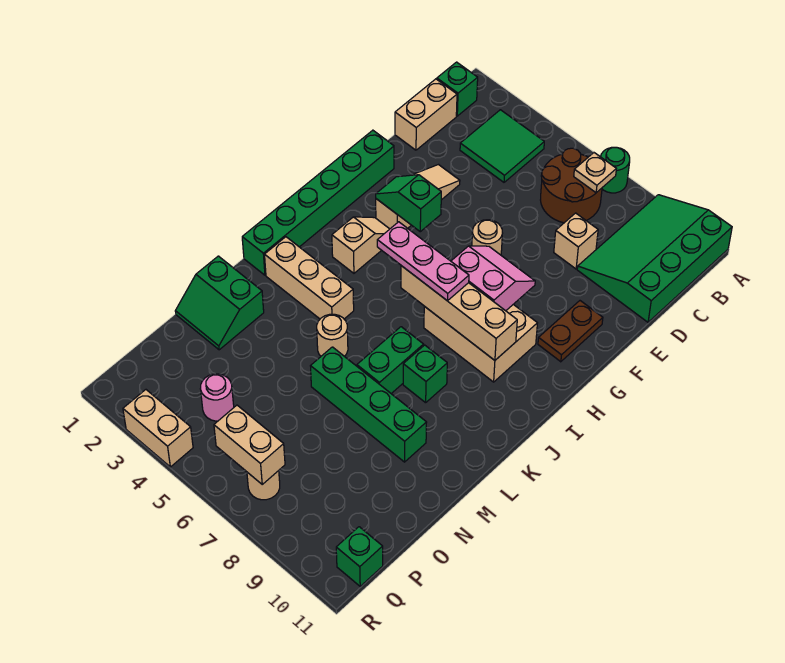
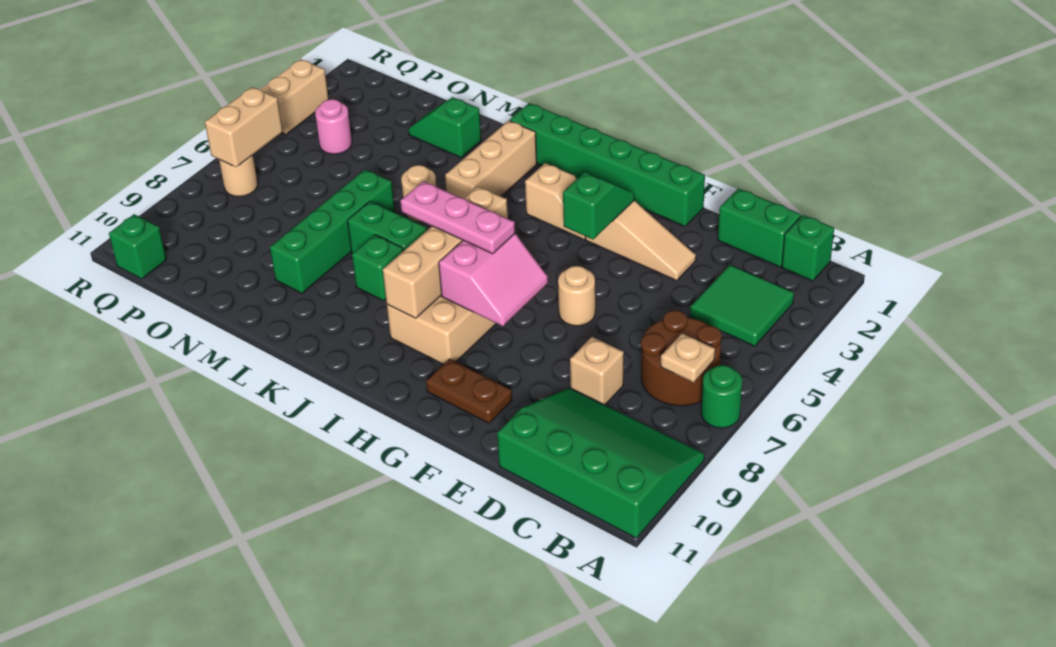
tan brick C1:D1 level 1 -> green brick C1:D1 level 1
pink plate I5:I7 level 3 -> pink plate H7:J7 level 3
green slope M1:N2 level 1 top M -> green slope M2:N2 level 1 top M

